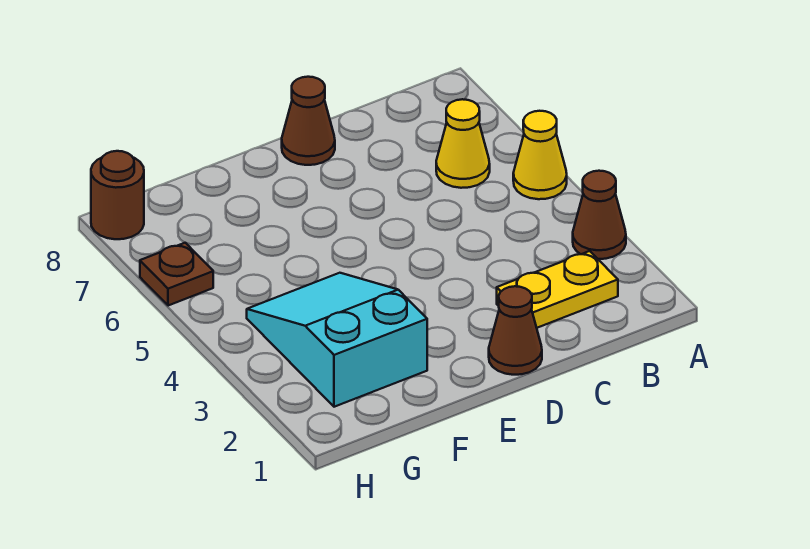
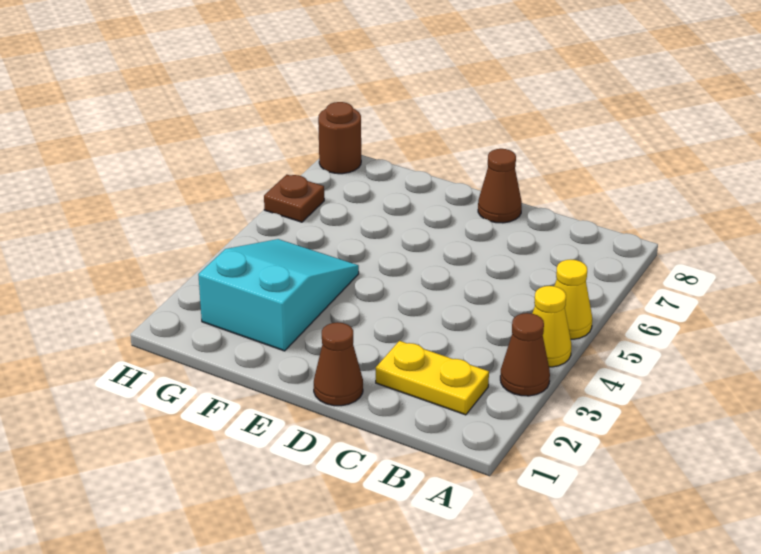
yellow cone B6 level 1 -> yellow cone A4 level 1

